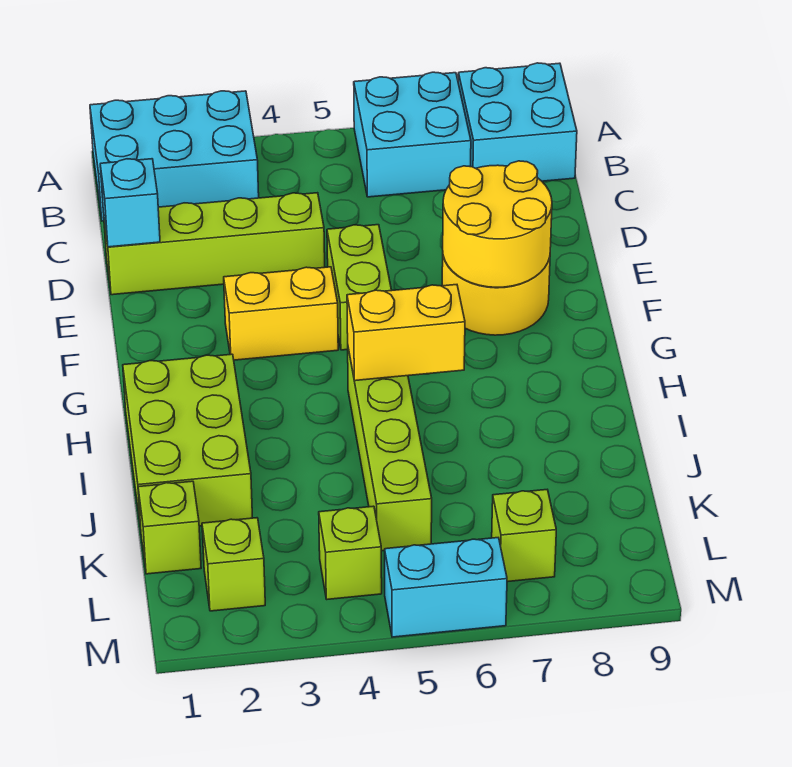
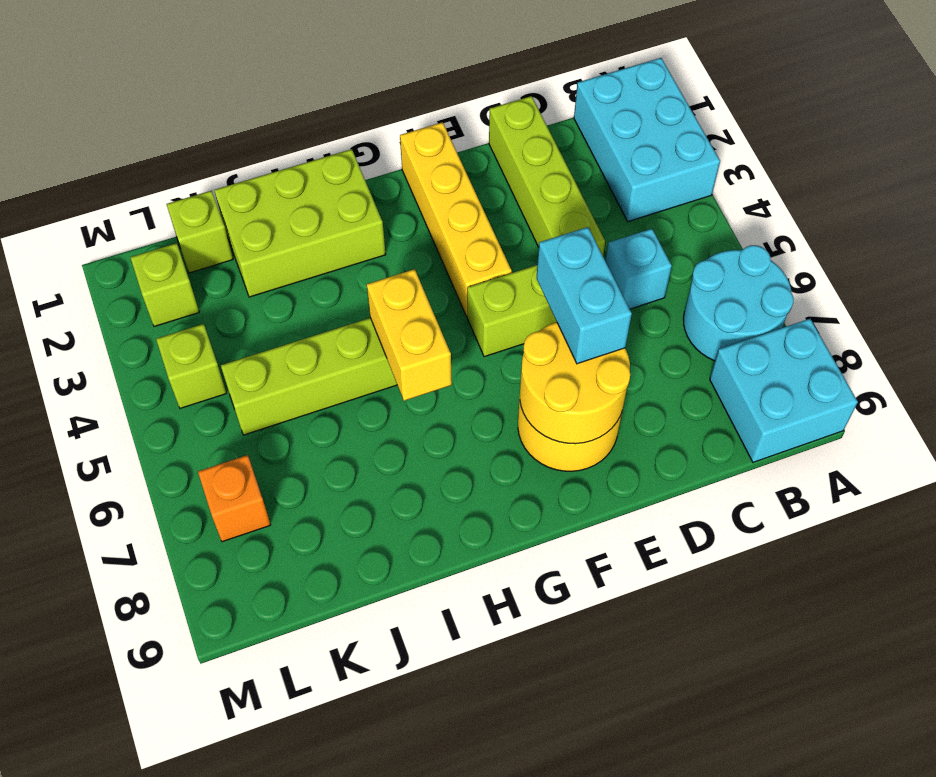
cyan brick A6:B7 level 1 -> cyan round brick A6:B7 level 1
cyan brick D1 level 2 -> cyan brick C5 level 1
yellow brick F3:F4 level 1 -> yellow brick F1:F4 level 1
lime brick L7 level 1 -> orange brick L7 level 1
cyan brick M5:M6 level 1 -> cyan brick E6:E7 level 3

